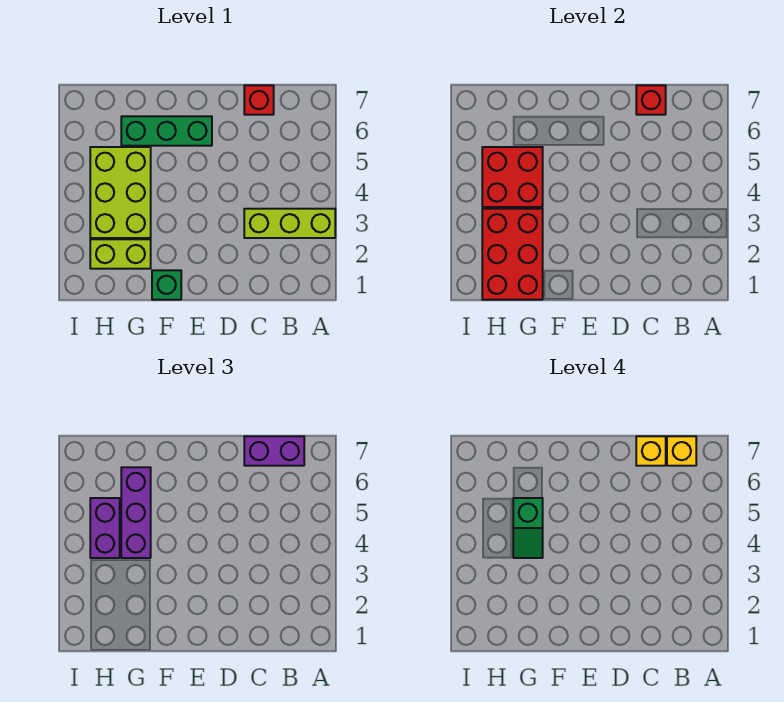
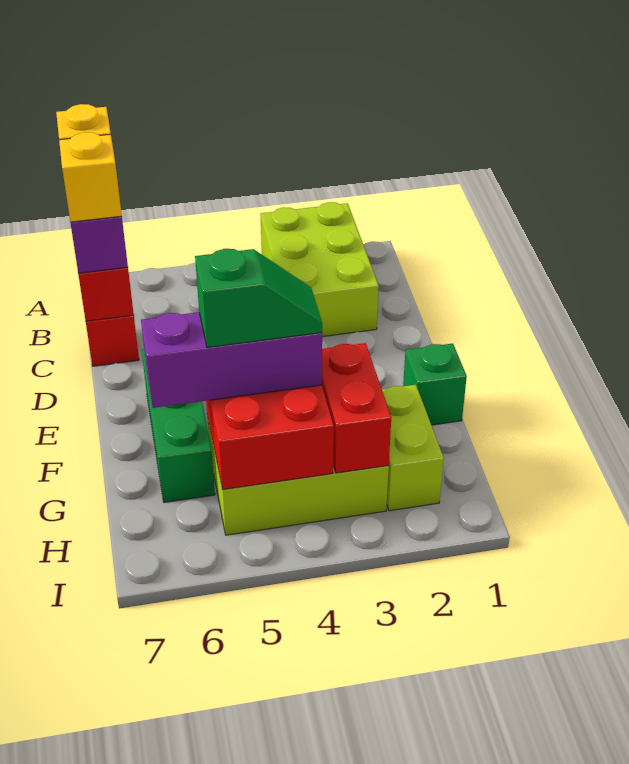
lime brick A3:C3 level 1 -> lime brick A2:C3 level 1
red brick G1:H3 level 2 -> red brick G3:H3 level 2
purple brick H4:H5 level 3 -> none

